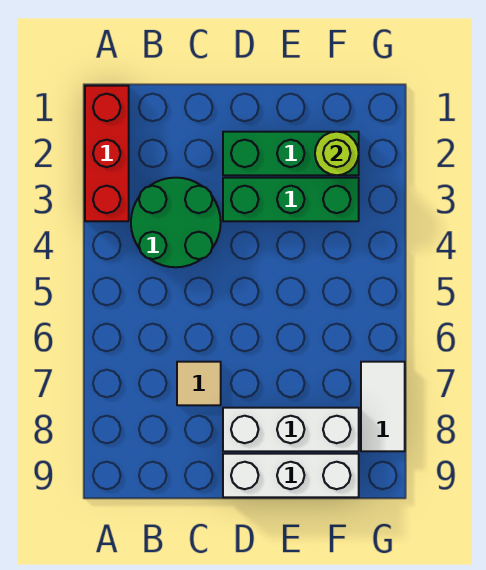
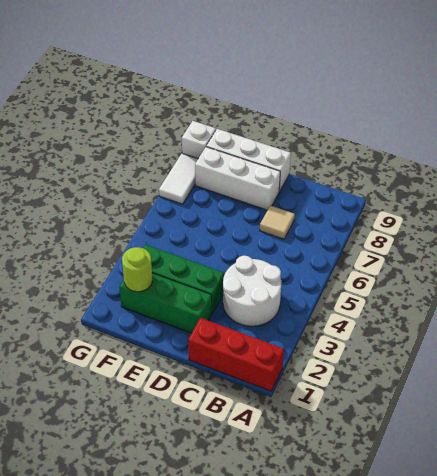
red brick A1:A3 level 1 -> red brick A1:C1 level 1
green round brick B3:C4 level 1 -> white round brick B3:C4 level 1
none -> white brick G9 level 1

